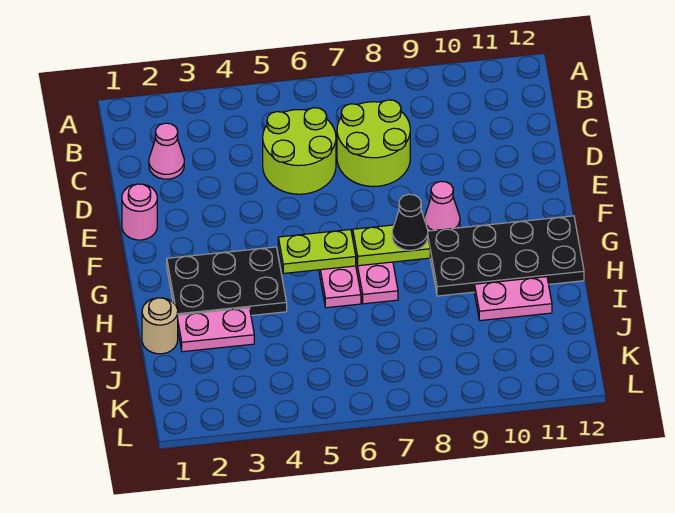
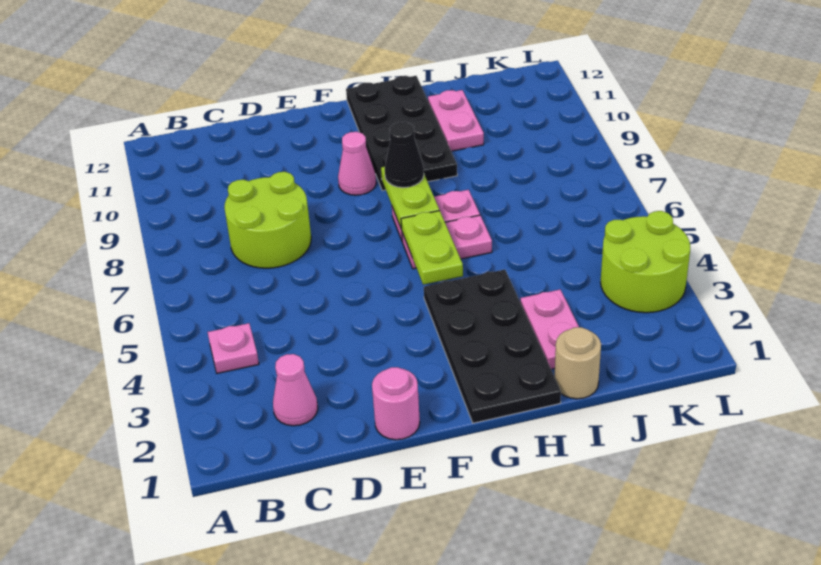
none -> pink plate B4 level 1
lime round brick C5:D6 level 1 -> lime round brick K3:L4 level 1
black plate G2:H4 level 1 -> black plate G1:H4 level 1

